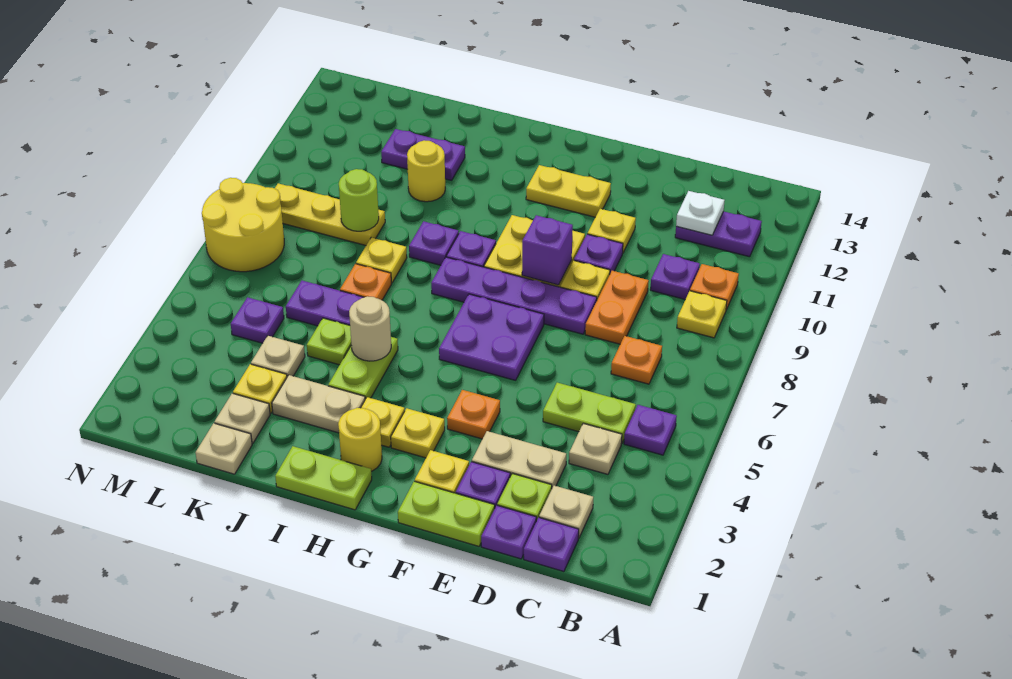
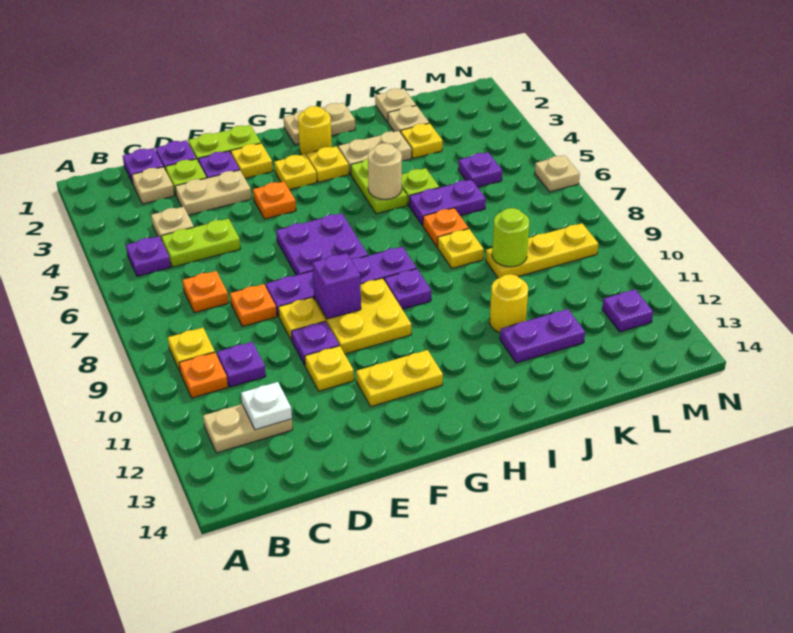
purple plate B12:C12 level 1 -> tan plate B12:C12 level 1
orange plate D8:D9 level 1 -> orange plate D8 level 1
lime plate H1:I1 level 1 -> tan plate H1:I1 level 1
purple plate I9 level 1 -> purple plate M12 level 1
tan plate K4 level 1 -> tan plate N6 level 1
yellow round brick M7:N8 level 1 -> none

